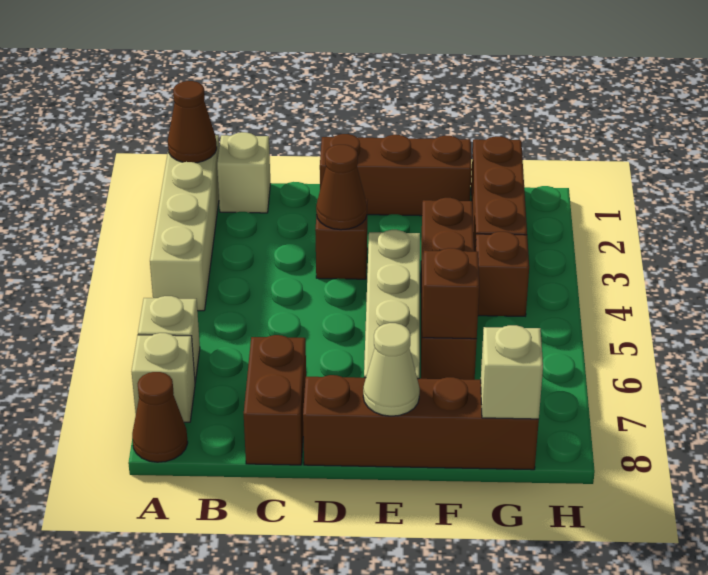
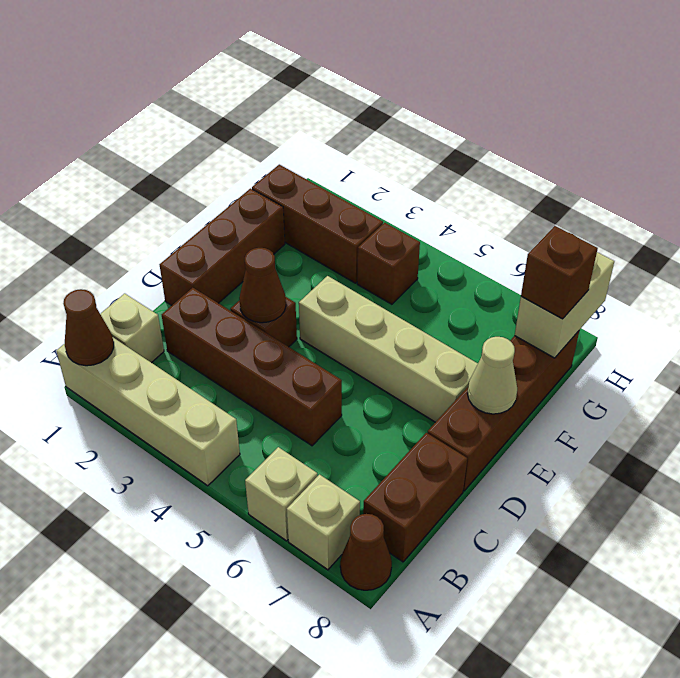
brown brick C7:C8 level 1 -> brown brick B8:C8 level 1
brown brick F3:F6 level 1 -> brown brick C2:C5 level 1
brown brick F6 level 2 -> brown brick G8 level 3
tan brick G8 level 2 -> tan brick G8:H8 level 2

